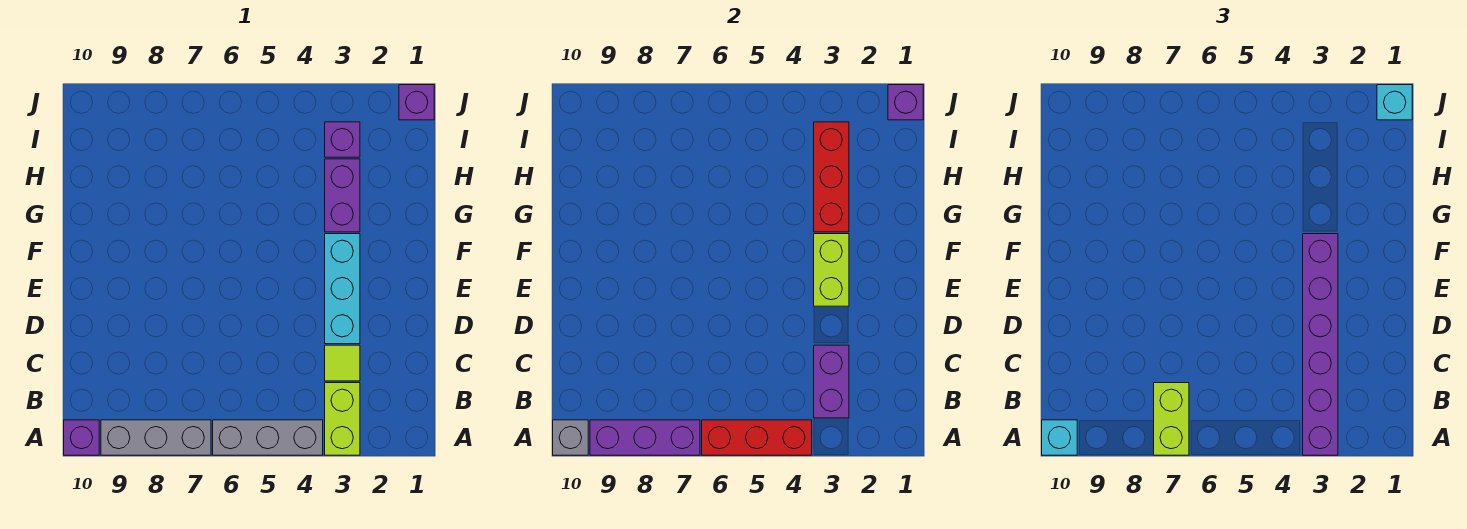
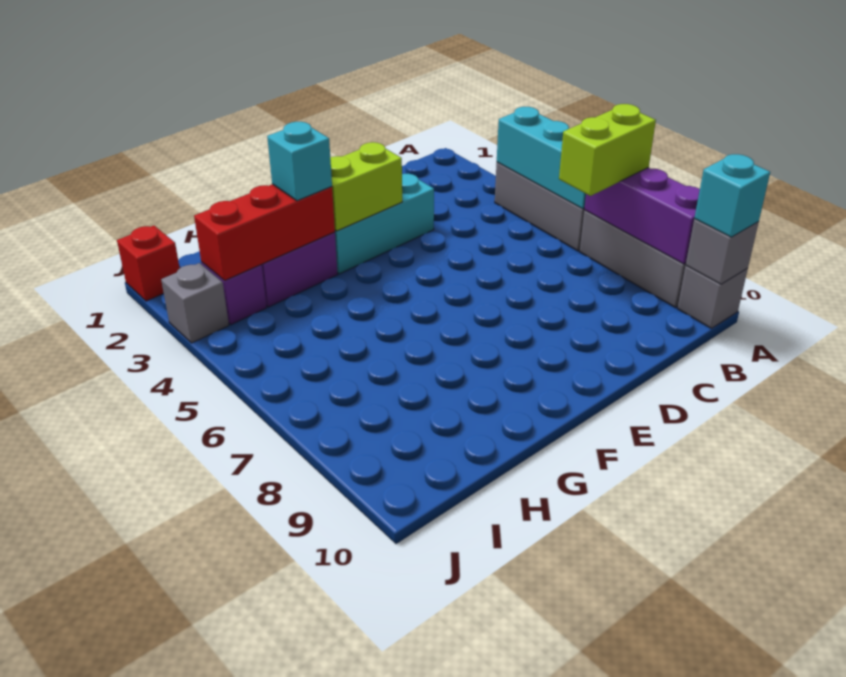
lime brick A3:B3 level 1 -> none
purple brick A3:F3 level 3 -> none
red brick A4:A6 level 2 -> cyan brick A4:A6 level 2
purple brick A10 level 1 -> grey brick A10 level 1
purple brick B3:C3 level 2 -> none
lime tile C3 level 1 -> none
purple brick J1 level 1 -> red brick J1 level 1
purple brick J1 level 2 -> none
cyan brick J1 level 3 -> cyan brick G3 level 3
none -> grey brick J3 level 1

